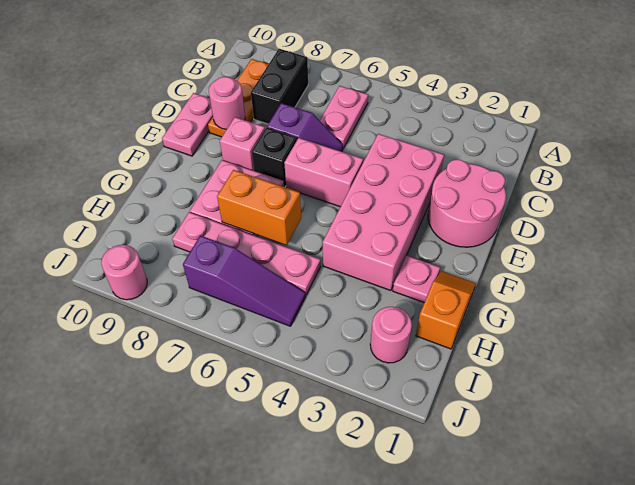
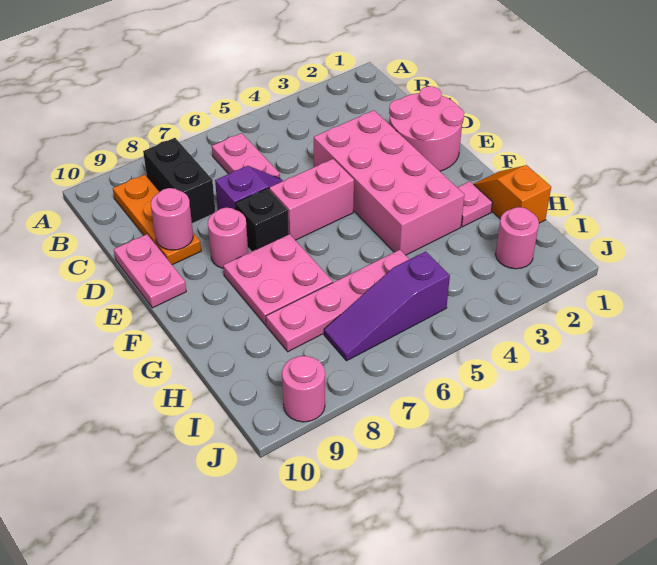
pink brick E8 level 1 -> pink round brick E8 level 1
orange brick G6:G7 level 2 -> none
purple slope I5:I7 level 1 top 7 -> purple slope I5:I7 level 1 top 5

